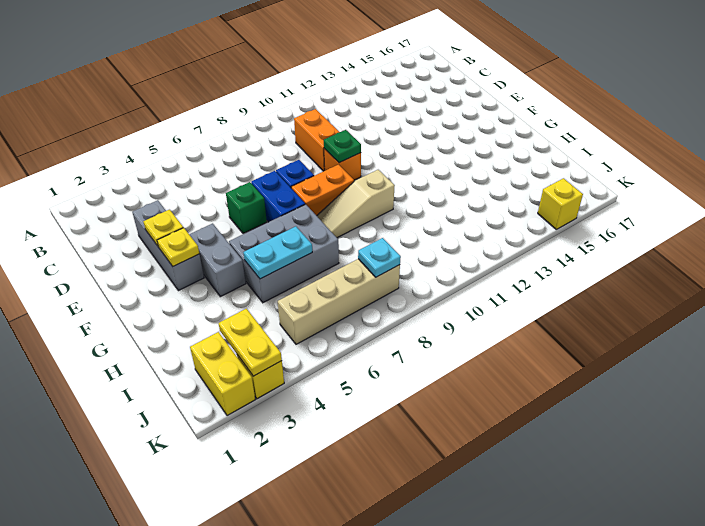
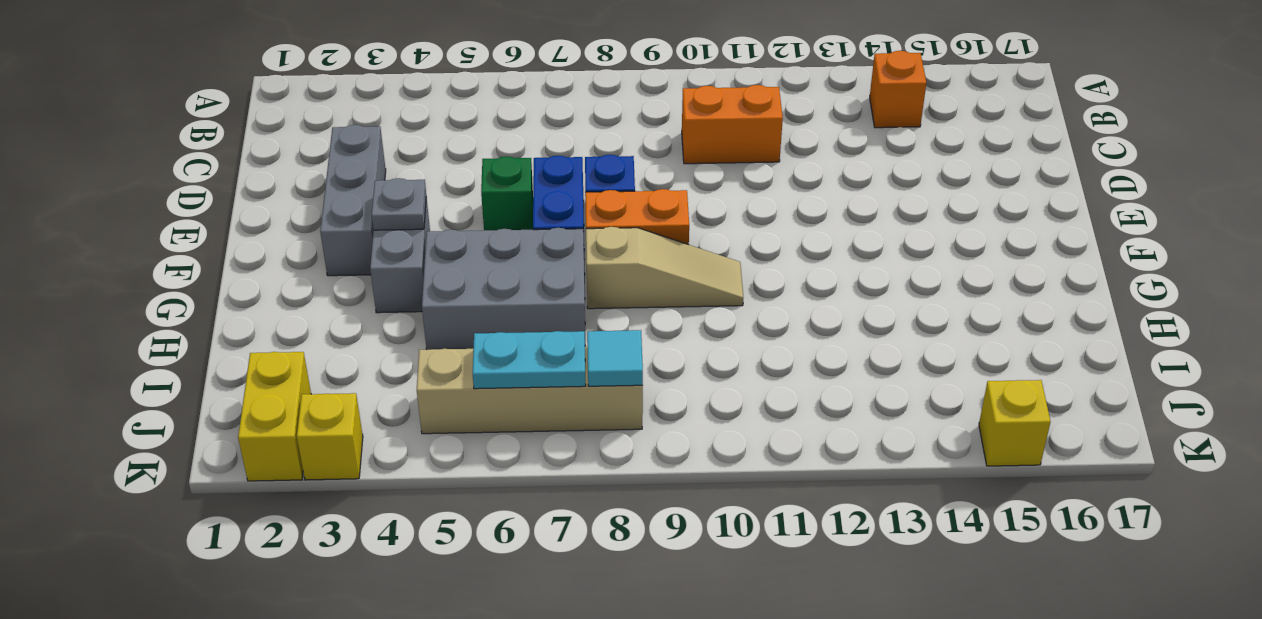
orange brick C10:D10 level 1 -> orange brick C10:C11 level 1
yellow plate E3 level 2 -> none
orange brick E10 level 1 -> orange brick B14 level 1
green plate E10 level 2 -> none
yellow plate F3 level 2 -> none
none -> grey plate F4 level 2
tan slope G8:G10 level 1 top 10 -> tan slope G8:G10 level 1 top 8
cyan plate H5:H6 level 2 -> cyan plate J6:J7 level 2
yellow plate J3:K3 level 2 -> none
cyan plate J8 level 2 -> cyan tile J8 level 2

